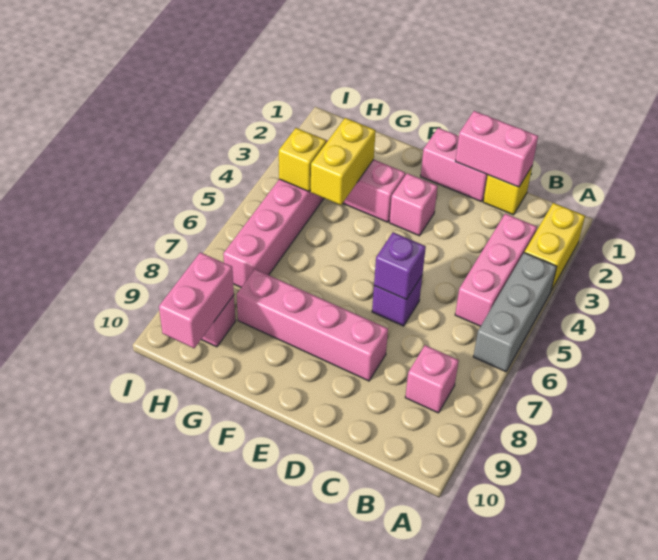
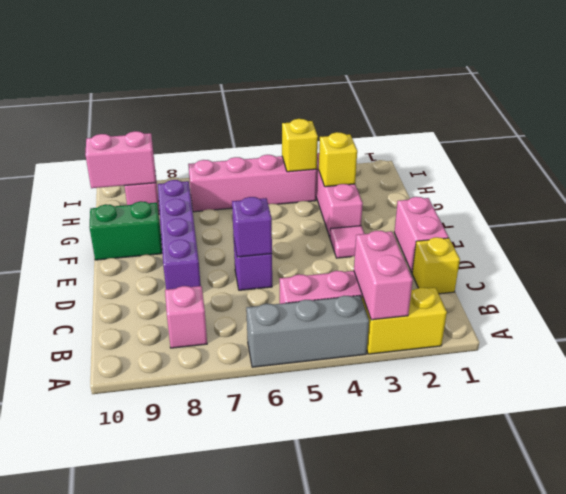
pink brick C1:D1 level 2 -> pink brick A3:B3 level 2
pink brick D8:G8 level 1 -> purple brick D8:G8 level 1
pink brick E3 level 1 -> pink tile E3 level 1
none -> green brick F9:F10 level 1
yellow brick G3:G4 level 2 -> yellow brick G3 level 2

